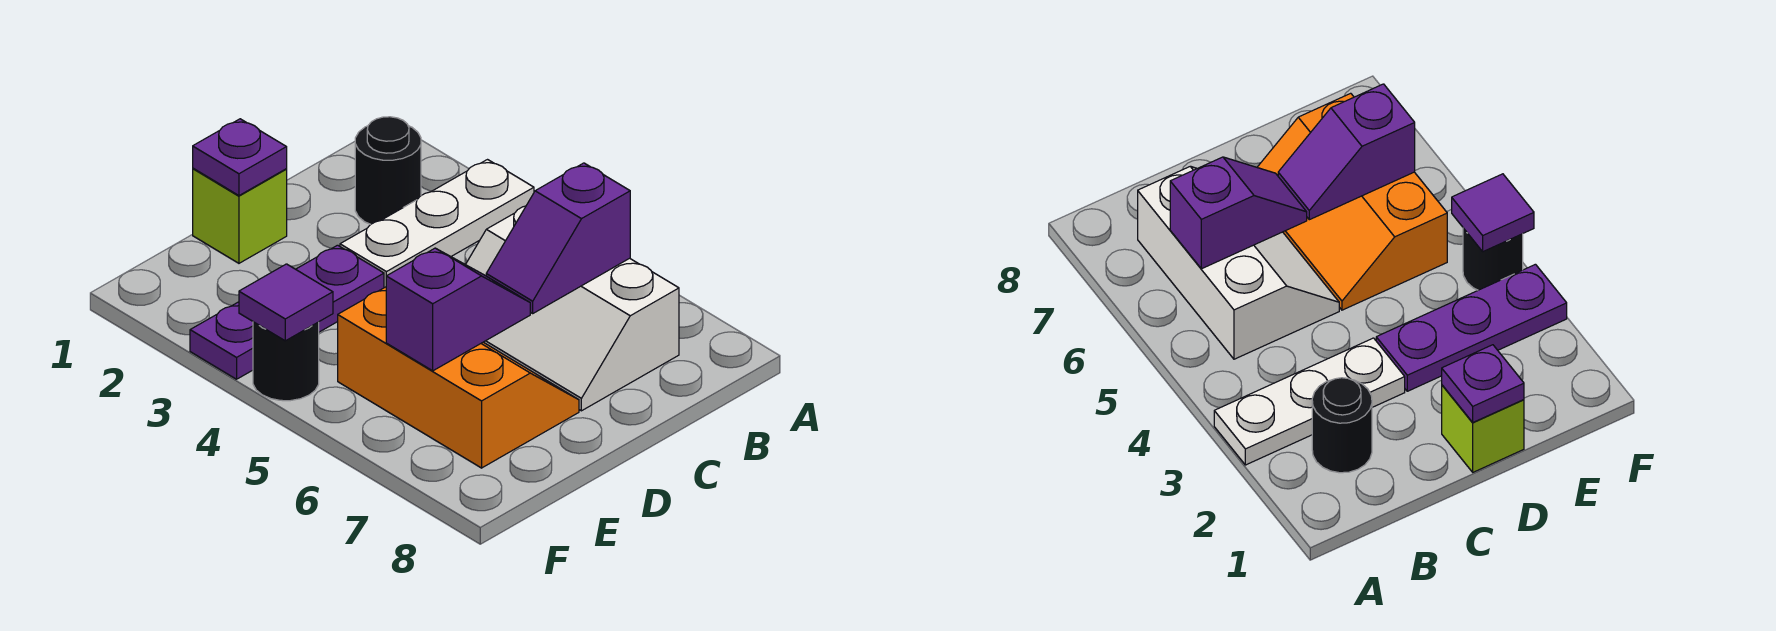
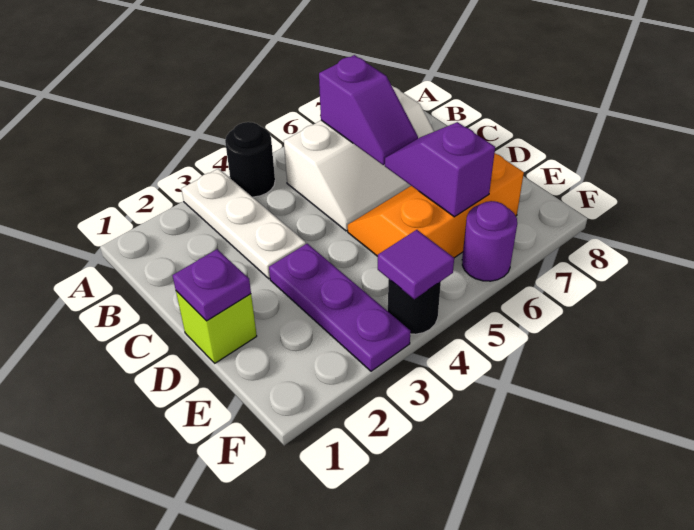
black round brick B2 level 1 -> black round brick A4 level 1
none -> purple round brick F6 level 1

